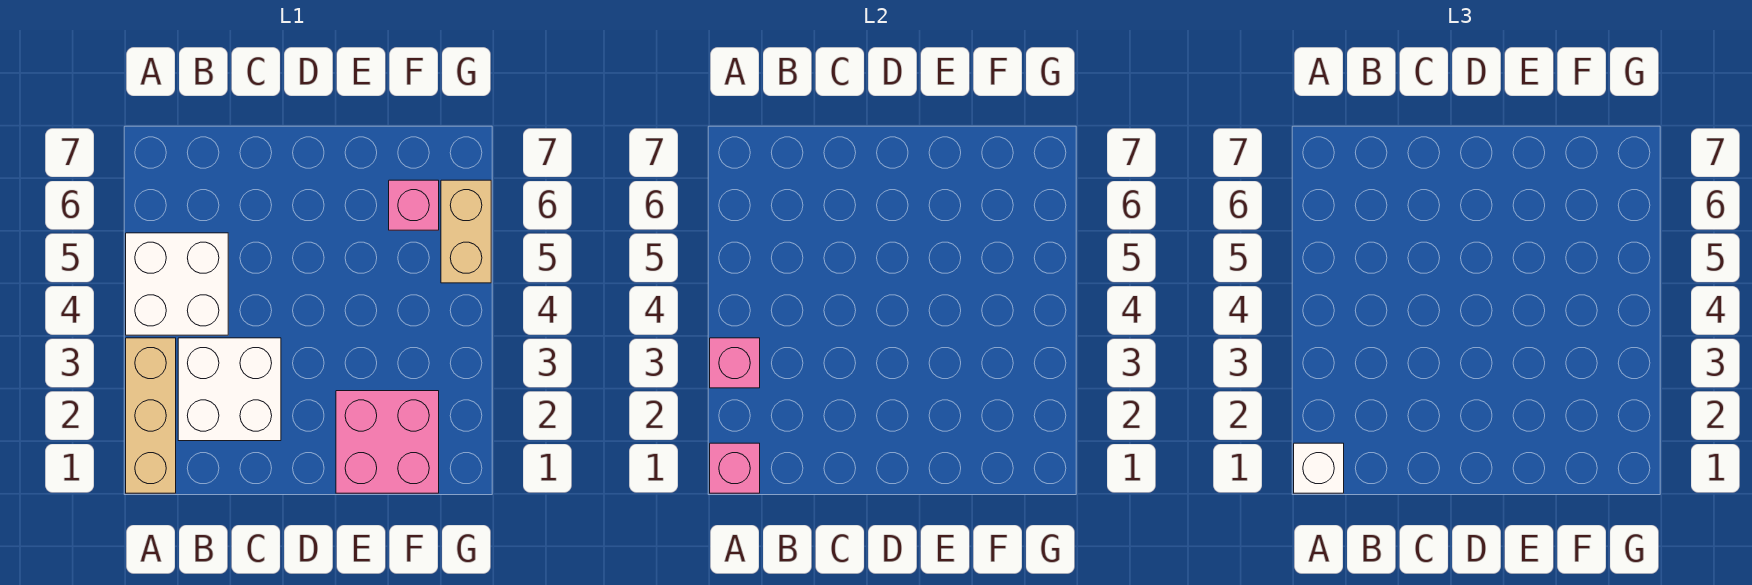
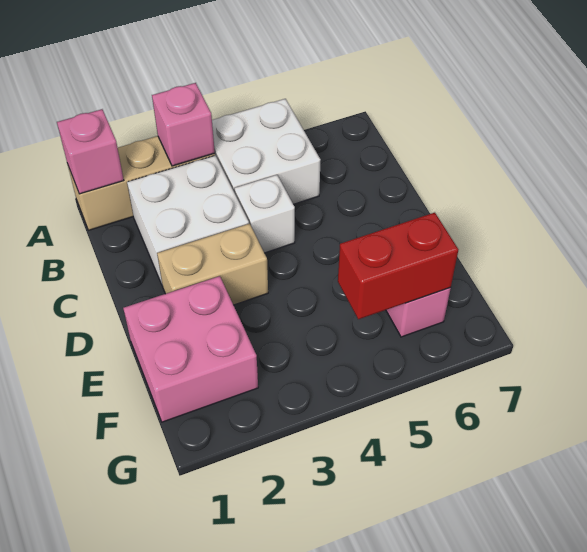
white brick A1 level 3 -> white brick C4 level 1
none -> red brick F5:F6 level 2
tan brick G5:G6 level 1 -> tan brick D2:D3 level 1

